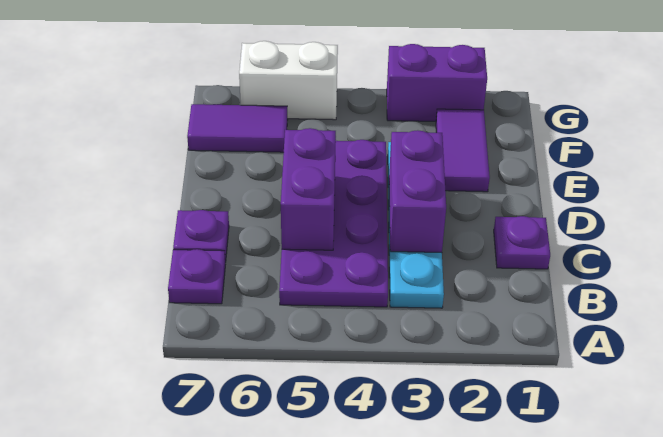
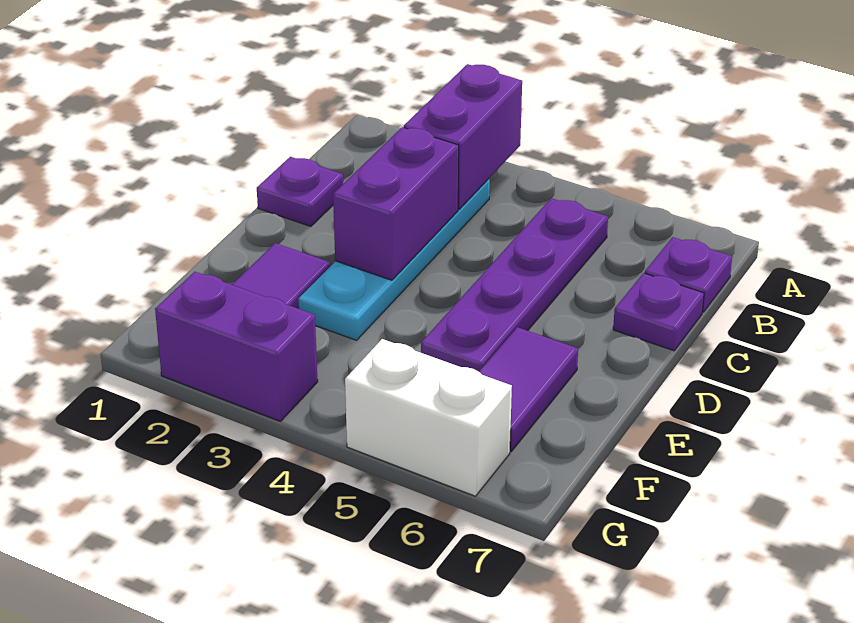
purple plate B4:E5 level 1 -> purple plate B5:E5 level 1
purple brick C5:D5 level 2 -> purple brick A3:B3 level 2
purple tile F6:F7 level 1 -> purple tile E6:F6 level 1

